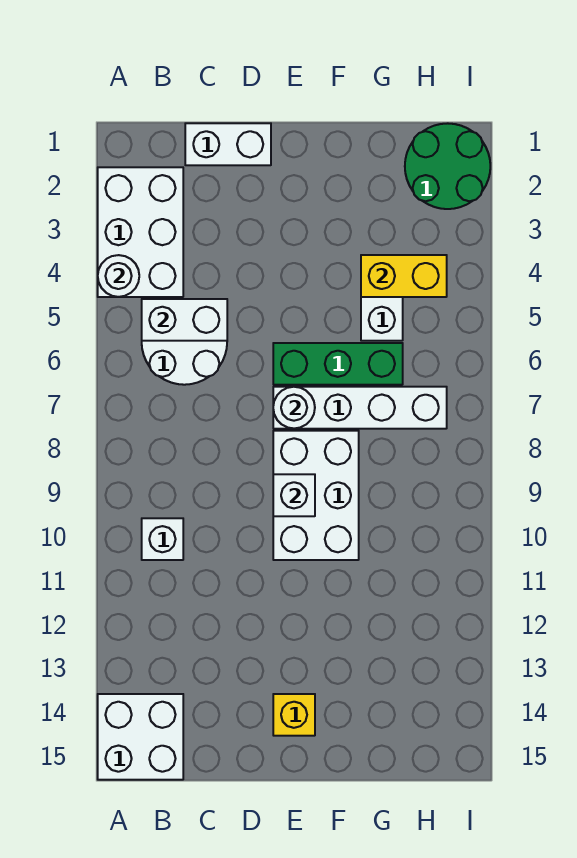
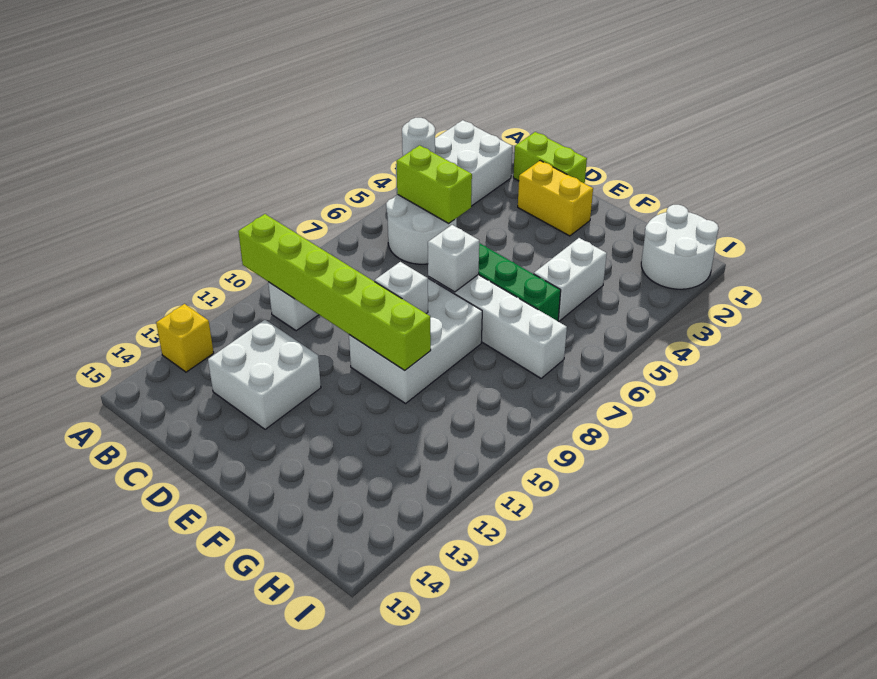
none -> lime brick A10:F10 level 2
white brick A14:B15 level 1 -> white brick C12:D13 level 1
white brick B5:C5 level 2 -> lime brick B5:C5 level 2
white brick C1:D1 level 1 -> lime brick C1:D1 level 1
white round brick E7 level 2 -> white brick E7 level 2
yellow brick E14 level 1 -> yellow brick A13 level 1
yellow brick G4:H4 level 2 -> yellow brick D2:E2 level 1
green round brick H1:I2 level 1 -> white round brick H1:I2 level 1

